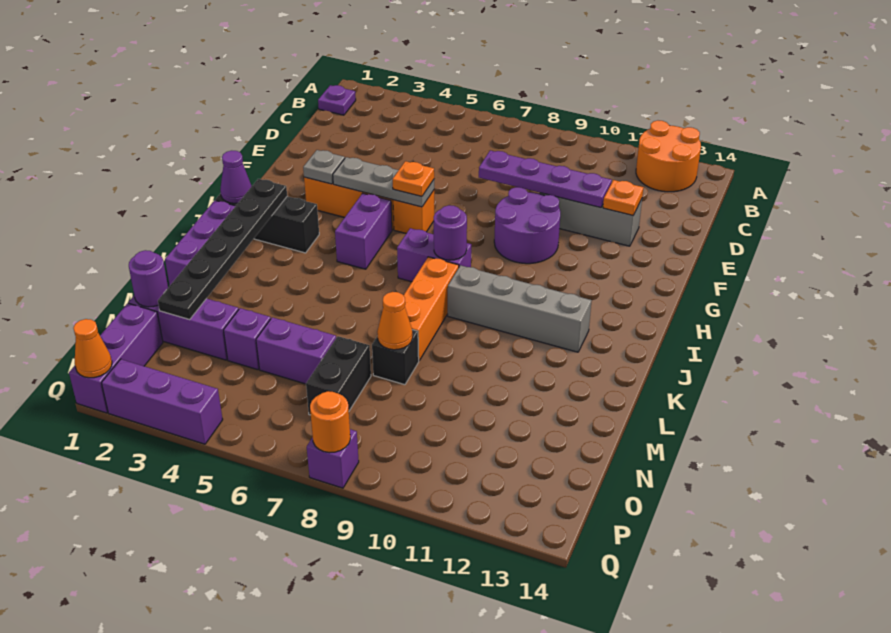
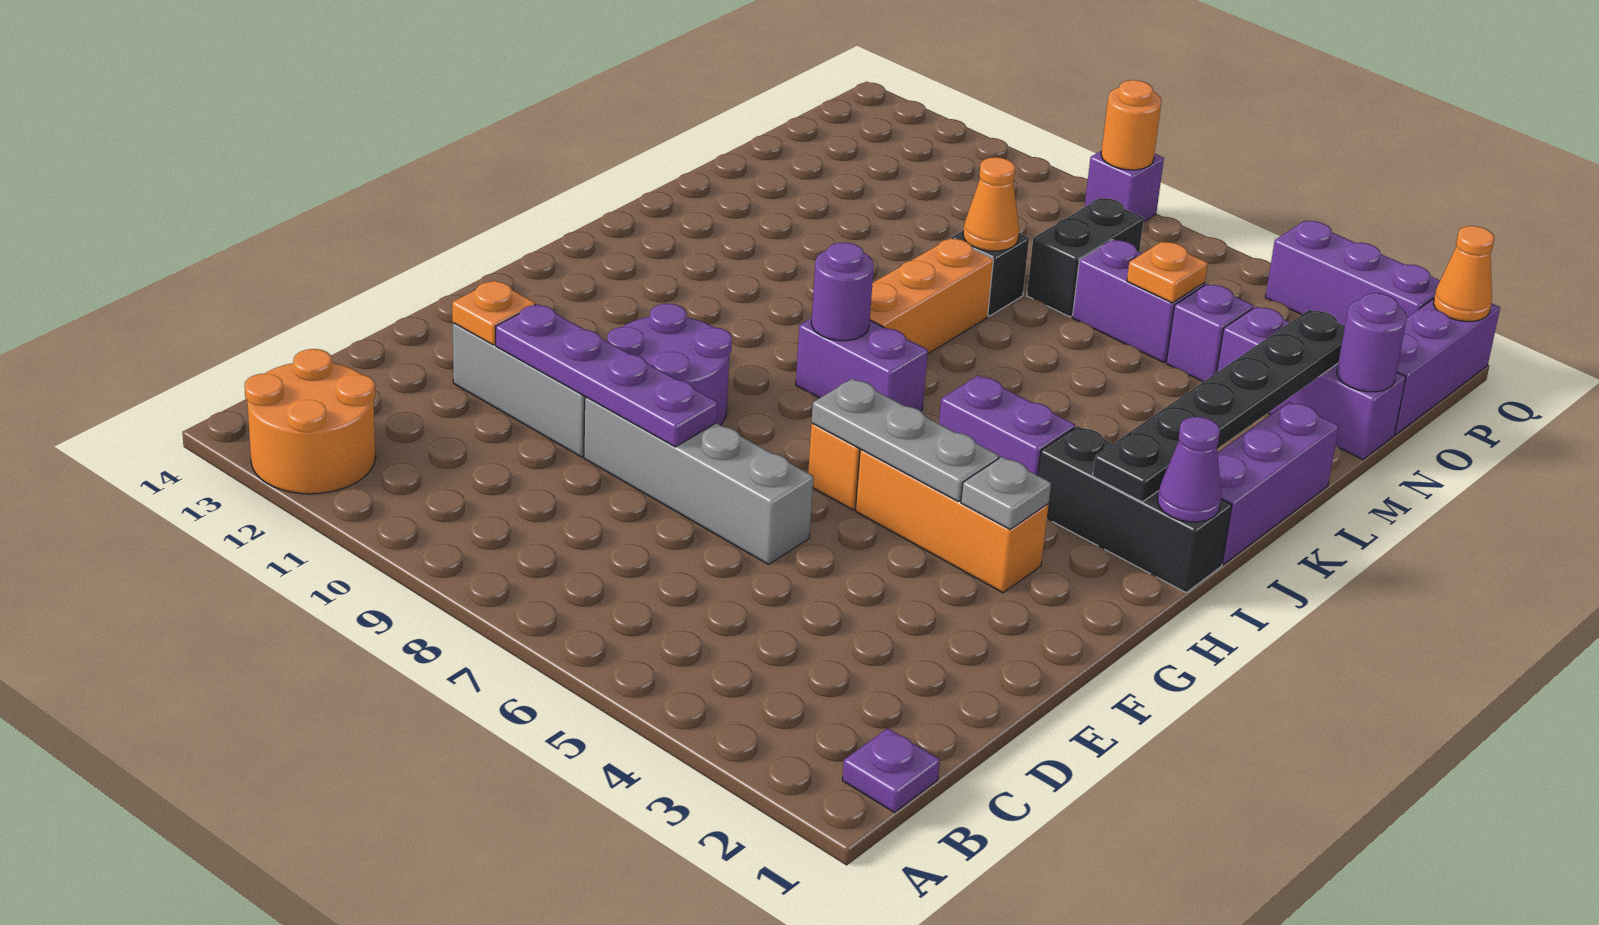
orange plate G6 level 3 -> orange plate N5 level 2
purple brick H5:I5 level 1 -> purple brick I4:I5 level 1
grey brick J9:J12 level 1 -> grey brick E6:E9 level 1

